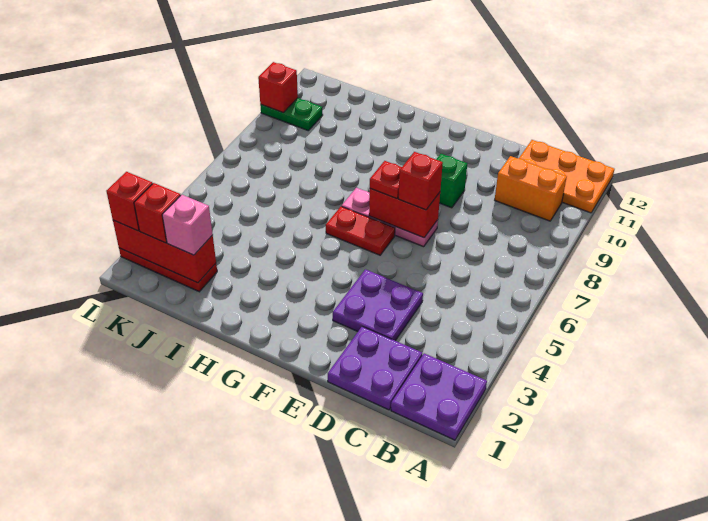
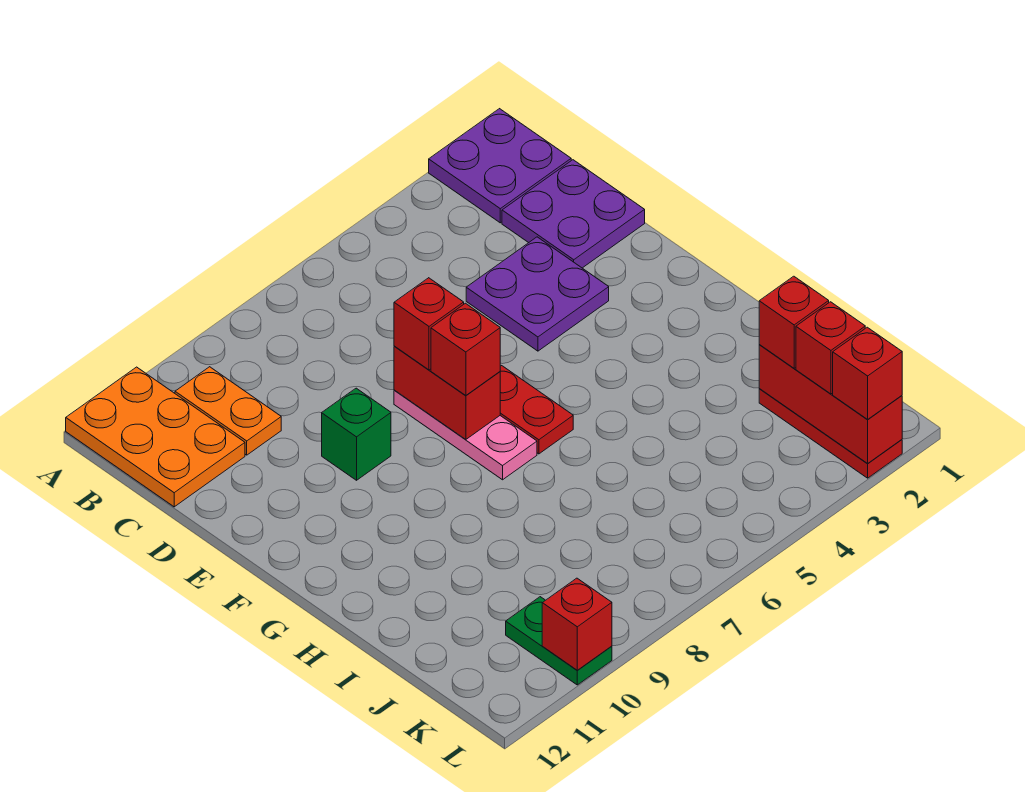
orange brick B10:C10 level 1 -> orange plate B10:C10 level 1
red plate F7 level 3 -> red brick F7 level 3
pink brick J2 level 3 -> red brick J2 level 3

